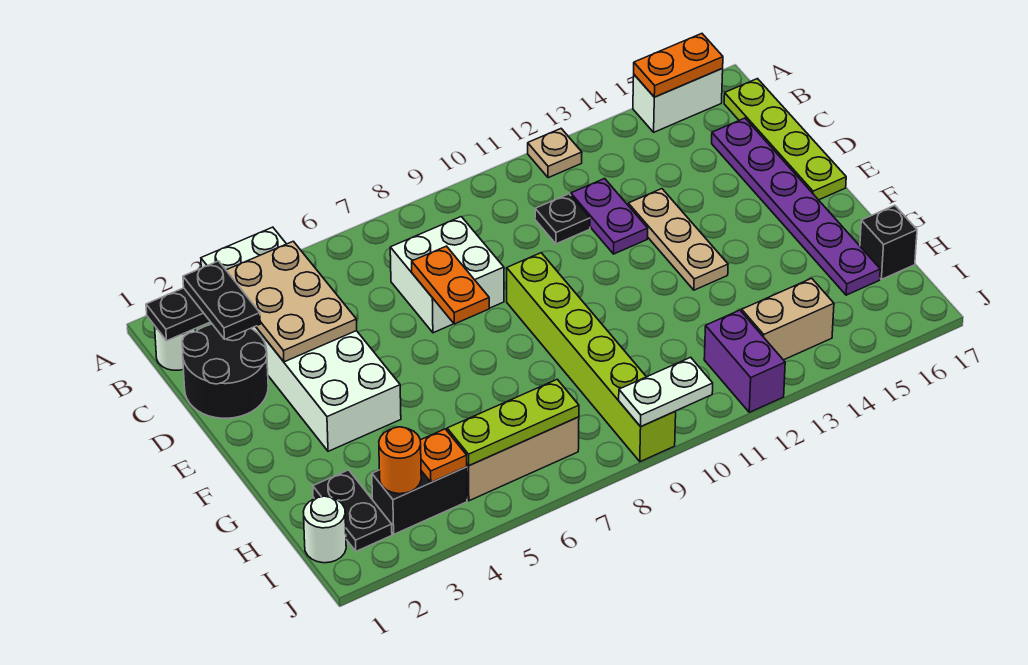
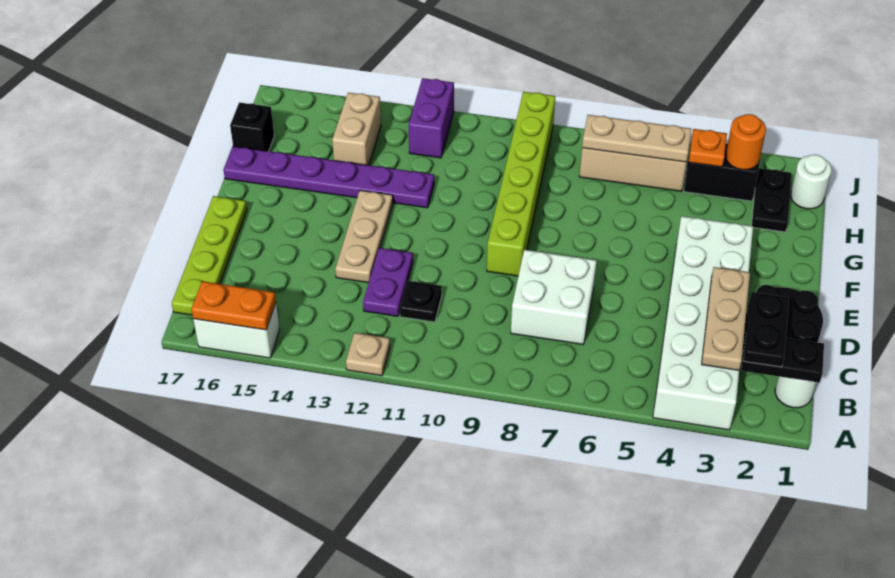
tan plate B3:D4 level 2 -> tan plate B3:D3 level 2
purple plate C16:H16 level 1 -> purple plate G12:G17 level 1
orange plate D7:E7 level 2 -> none
lime plate I5:I7 level 2 -> tan plate I5:I7 level 2
tan brick I13:I14 level 1 -> tan brick H14:I14 level 1
white plate J9:J10 level 2 -> none

